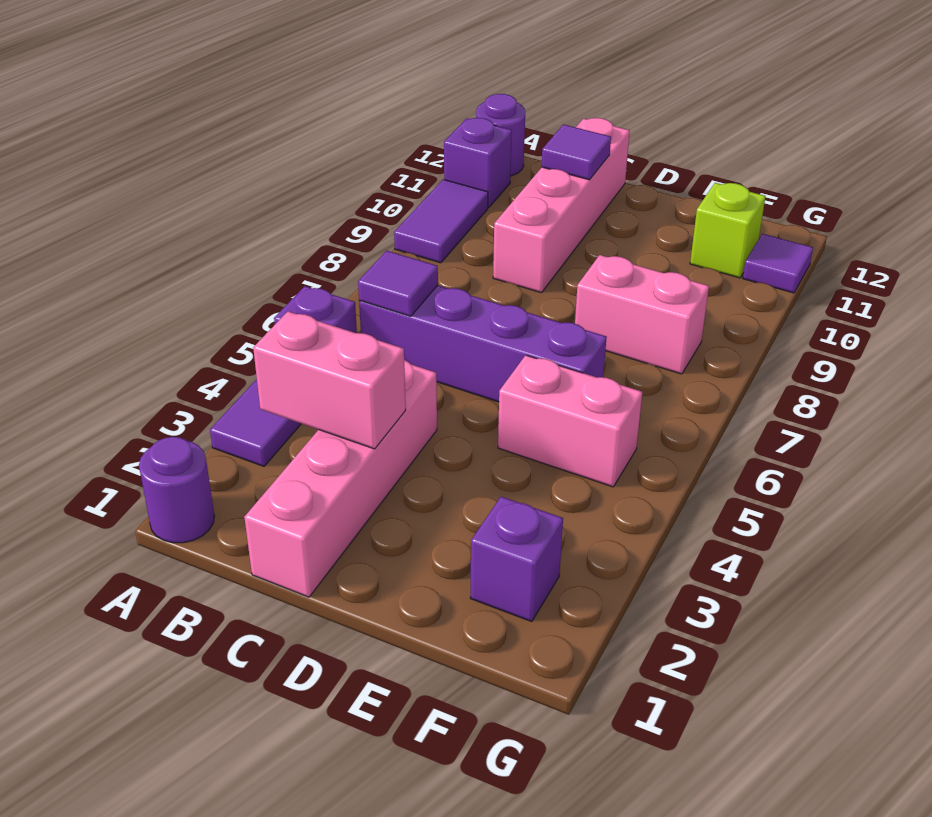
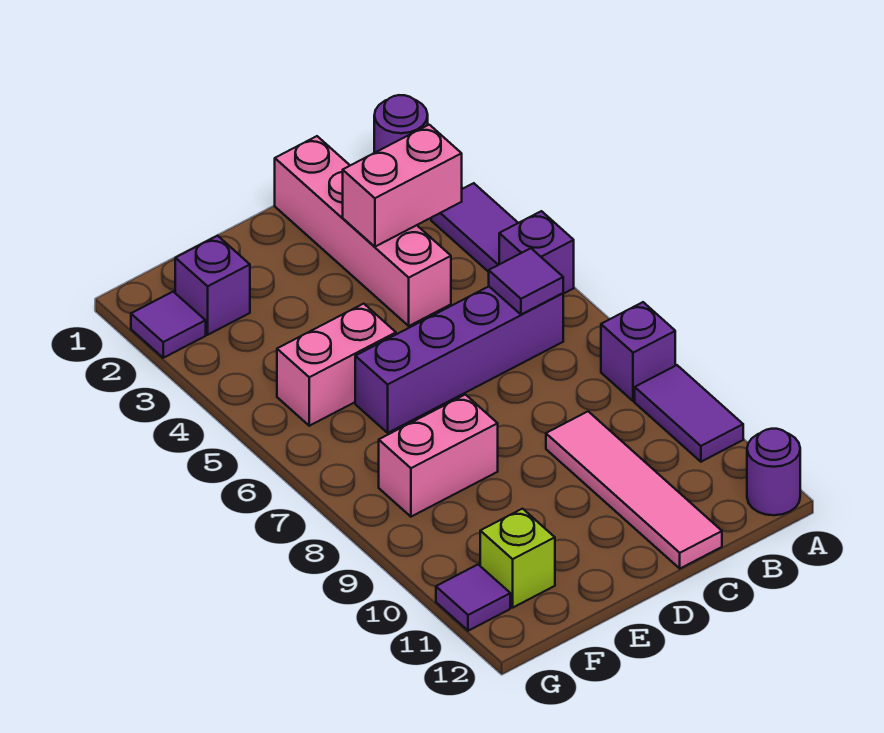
purple brick A11 level 1 -> purple brick A8 level 1
pink brick C9:C12 level 1 -> pink tile C9:C12 level 1
purple tile C11 level 2 -> purple tile G2 level 1

